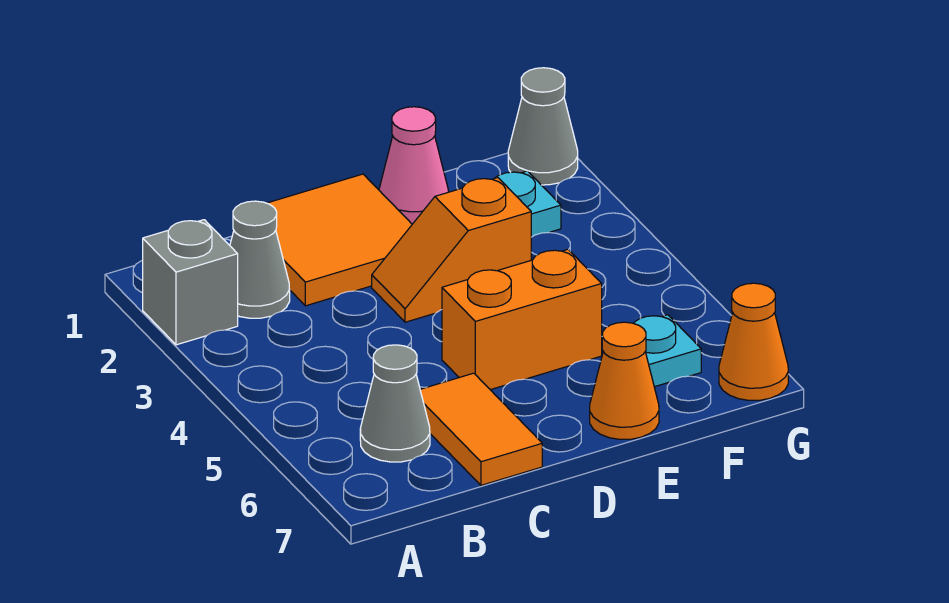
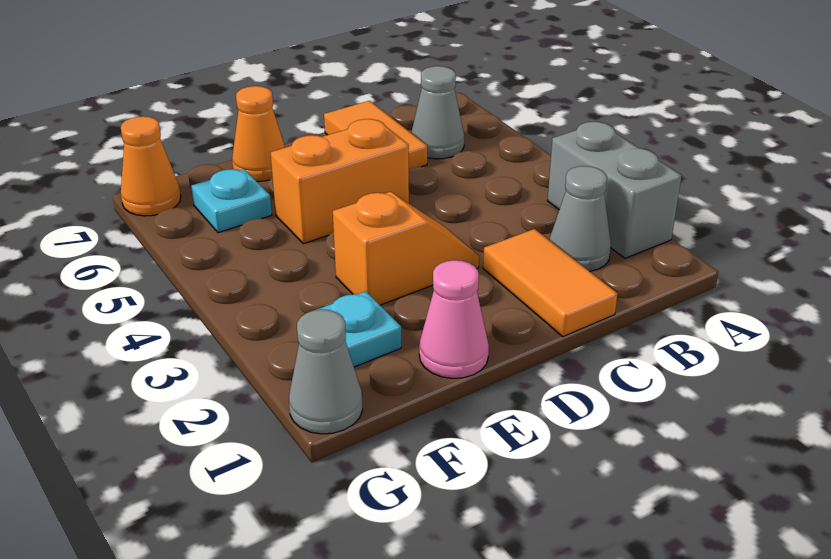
grey brick A2 level 1 -> grey brick A2:A3 level 1
orange tile C1:D2 level 1 -> orange tile C1:C2 level 1

